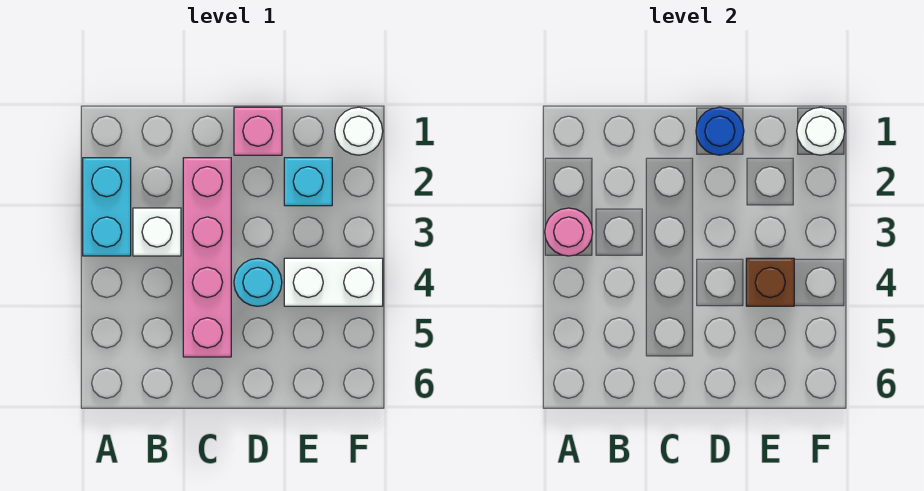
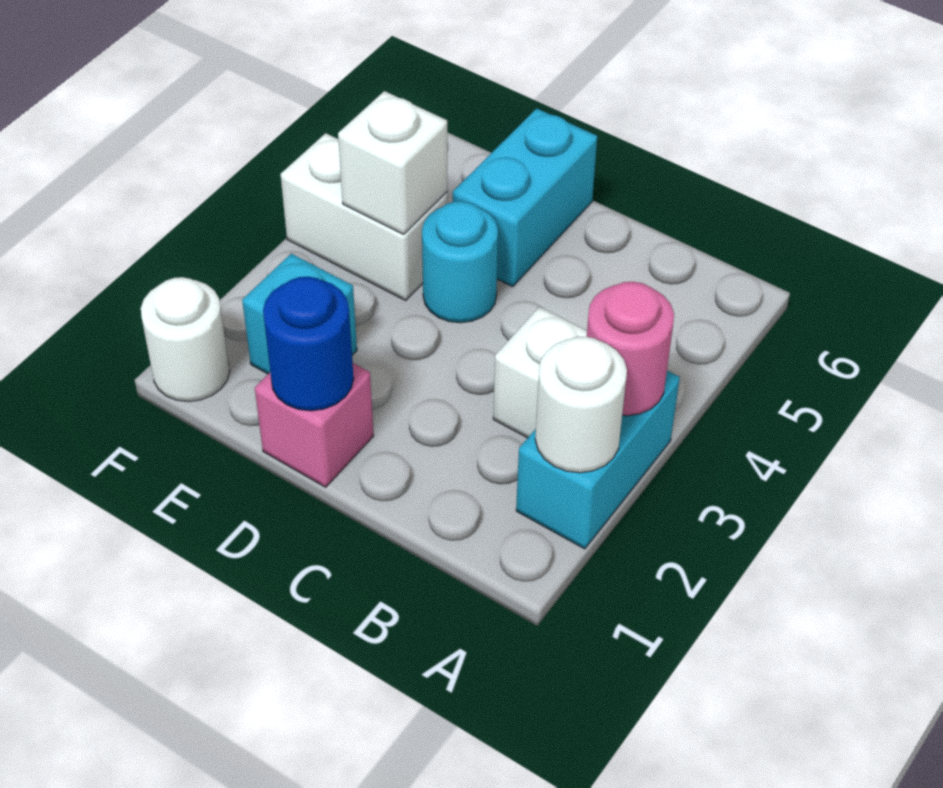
pink brick C2:C5 level 1 -> none
none -> cyan brick D5:D6 level 1
brown brick E4 level 2 -> white brick E4 level 2
white round brick F1 level 2 -> white round brick A2 level 2

